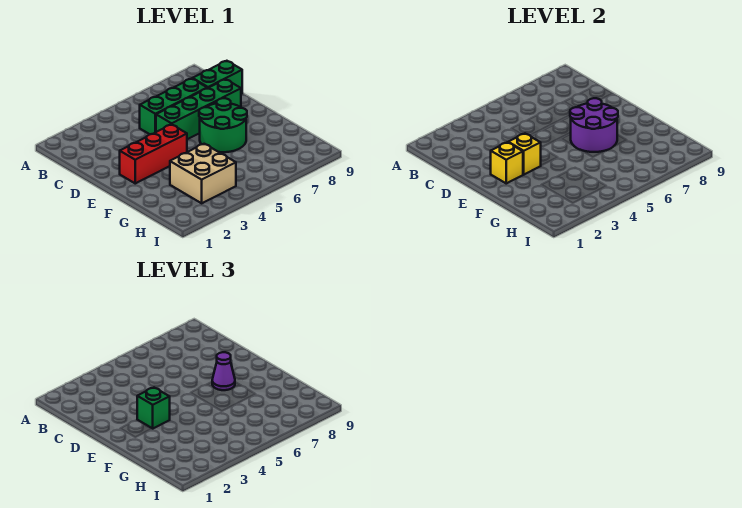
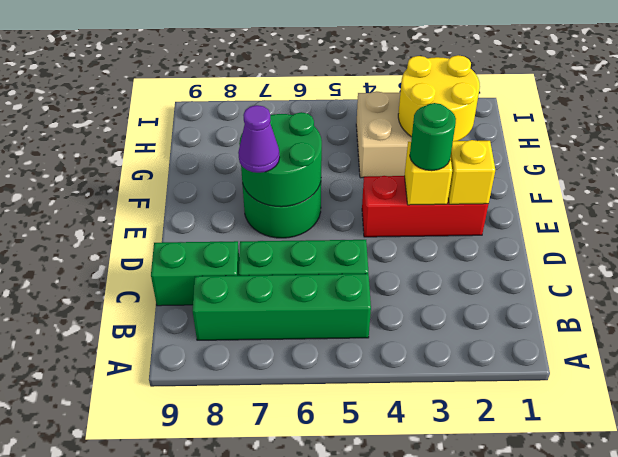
green brick D5:D8 level 1 -> green brick B5:B8 level 1
green brick E3 level 3 -> green round brick E3 level 3
purple round brick E6:F7 level 2 -> green round brick E6:F7 level 2
none -> yellow round brick G2:H3 level 2

